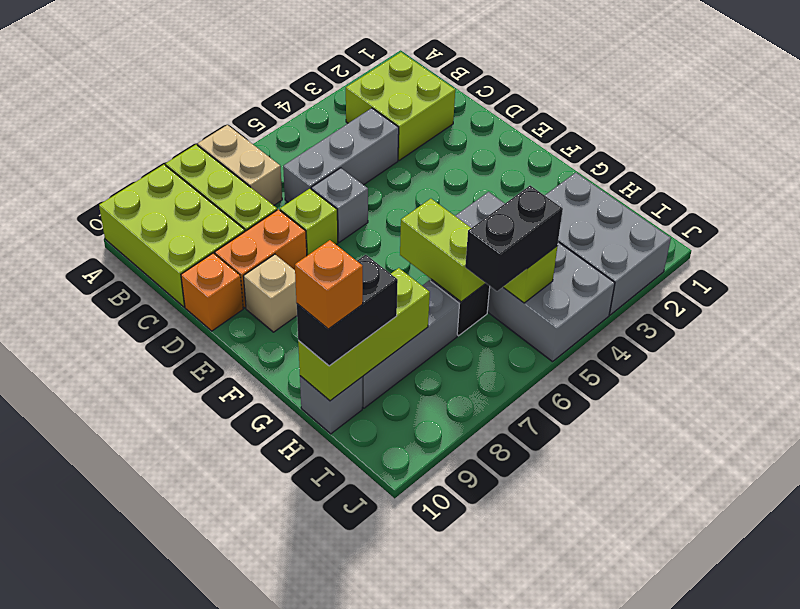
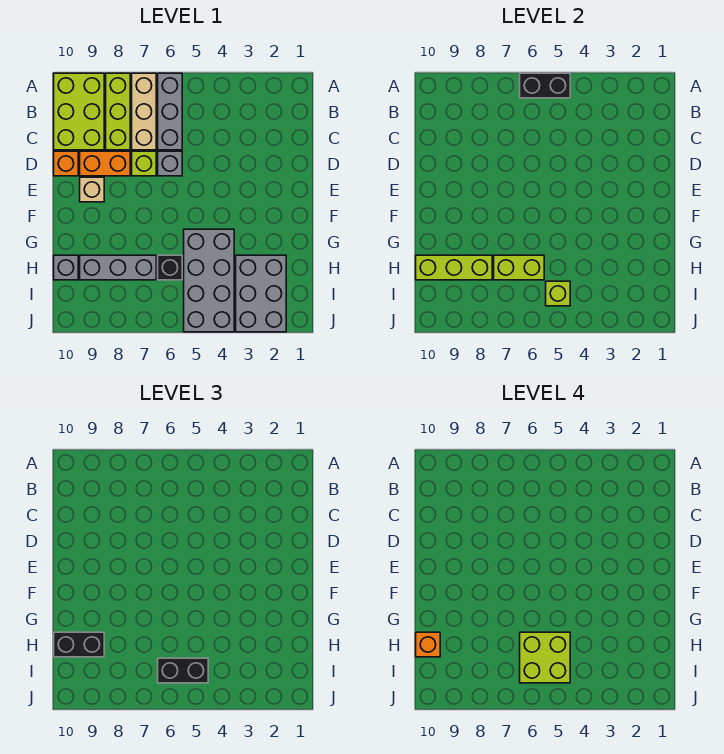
none -> black brick A5:A6 level 2
tan brick A7:B7 level 1 -> tan brick A7:C7 level 1
lime brick B2:C3 level 1 -> lime brick H5:I6 level 4
grey brick C4:C6 level 1 -> grey brick A6:C6 level 1
lime brick G6:H6 level 2 -> lime brick H6:H7 level 2

